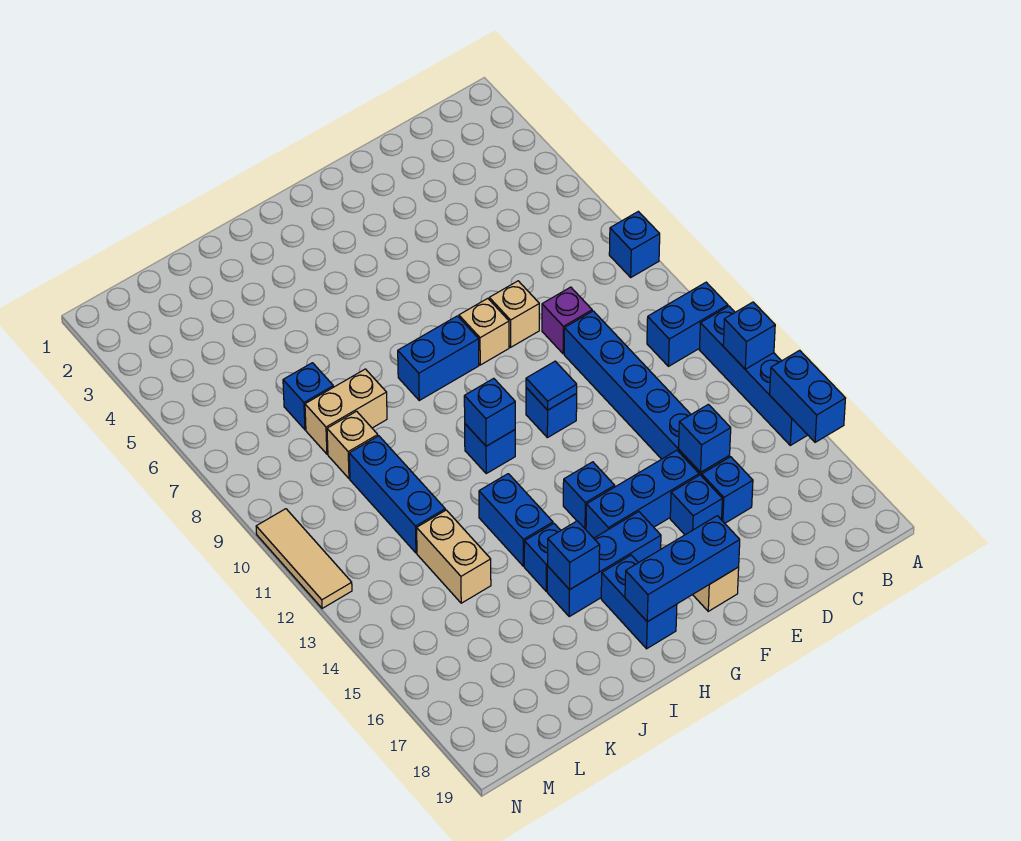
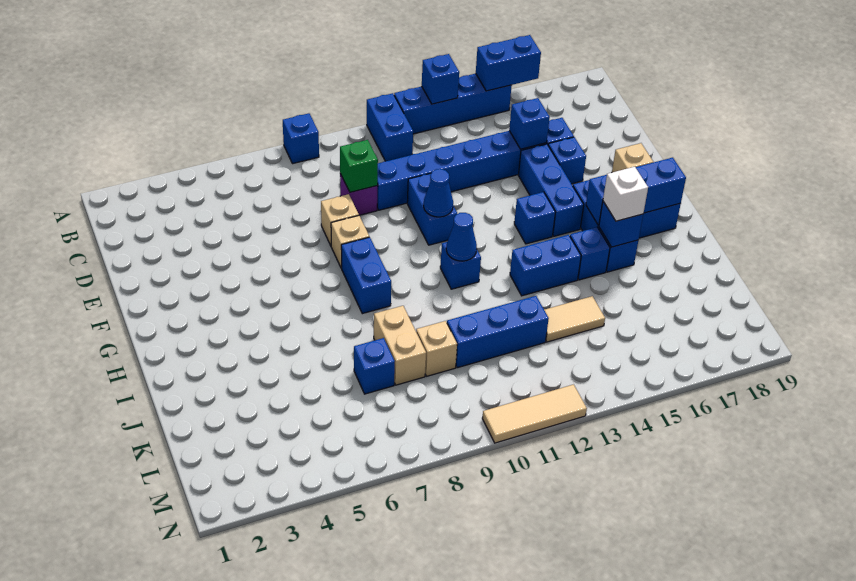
none -> green brick D9 level 2
blue brick F11 level 1 -> blue brick E11:F11 level 1
blue tile F11 level 2 -> blue cone F11 level 2
blue brick F18:H18 level 2 -> blue brick H16:H18 level 2
blue brick H11 level 2 -> blue cone H11 level 2
none -> white brick I16 level 3
tan brick K13:K14 level 1 -> tan tile K13:K14 level 1

